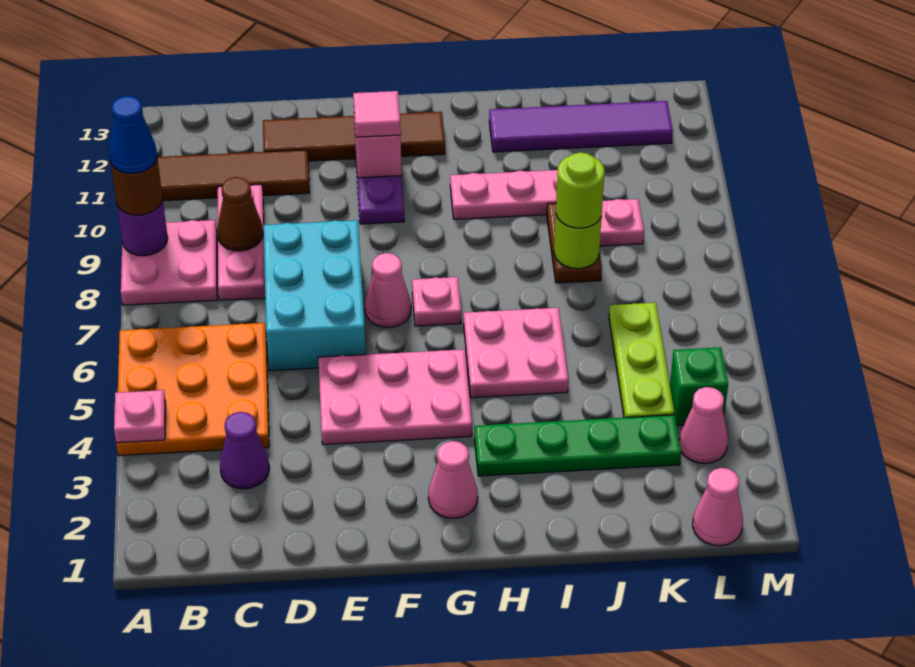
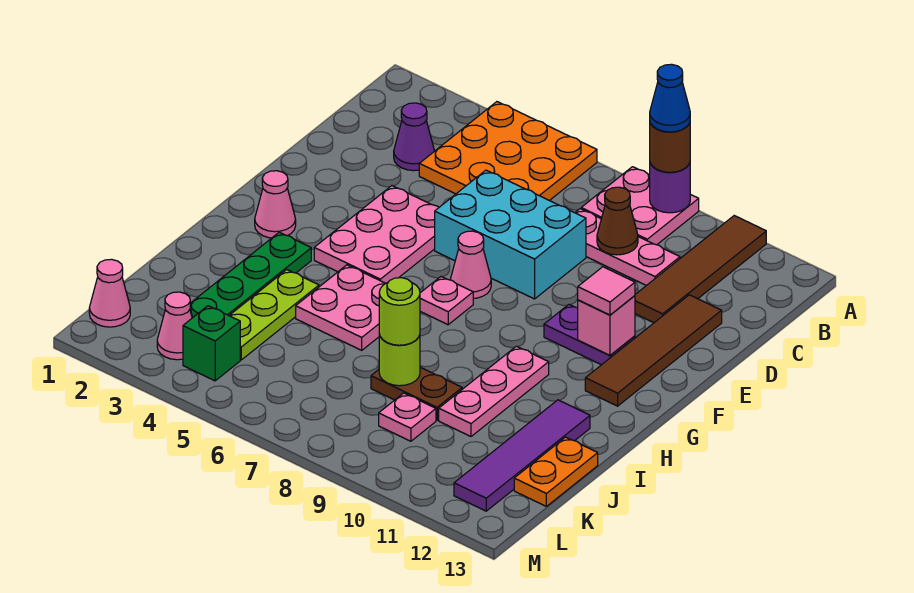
pink plate A4 level 2 -> none
none -> orange plate J13:K13 level 1
lime plate K4:K6 level 1 -> lime plate I4:K4 level 1

